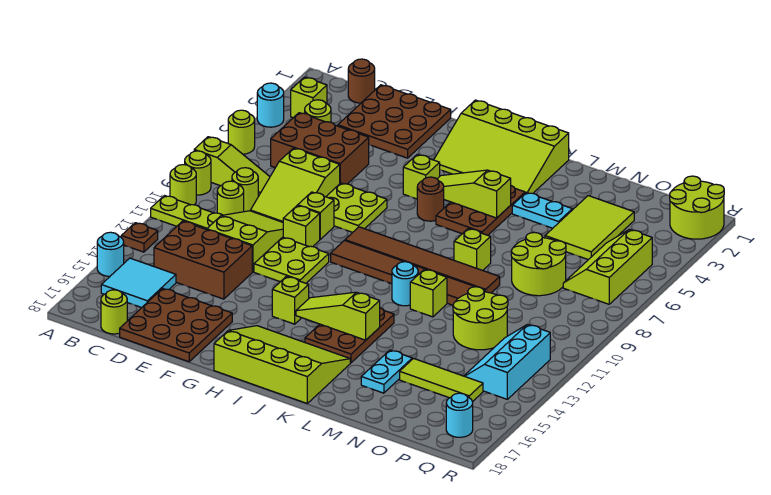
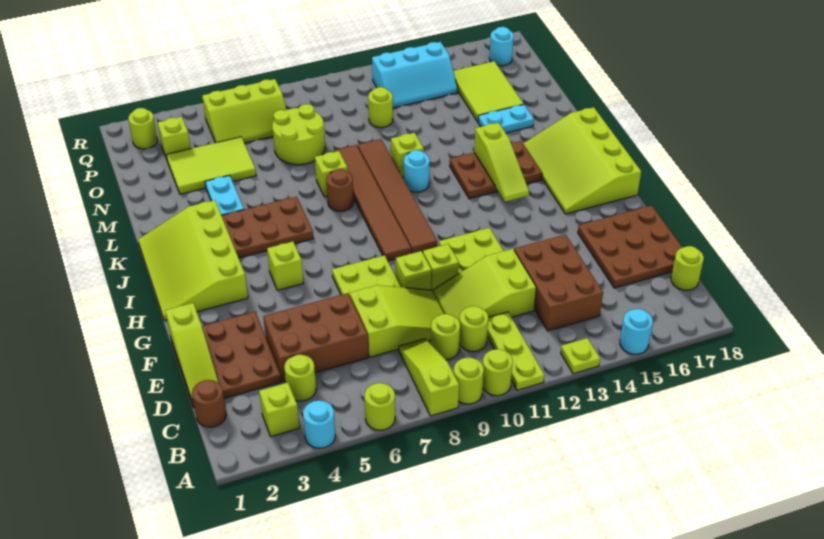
brown plate A13 level 1 -> lime plate A13 level 1
cyan tile B15:C16 level 1 -> none
brown brick C5:E6 level 1 -> brown brick D4:E6 level 1
lime slope H1:K3 level 1 top 1 -> lime slope H1:K3 level 1 top 3
lime brick H14 level 1 -> lime brick P3 level 1
lime slope I5:K5 level 2 top K -> lime slope D1:F1 level 2 top F
brown round brick I6 level 1 -> brown round brick K8 level 1
lime round brick N11:O12 level 1 -> lime round brick O11 level 1
lime tile N15:P15 level 1 -> lime tile N15:P16 level 1
lime round brick Q1:R2 level 1 -> lime round brick Q2 level 1

